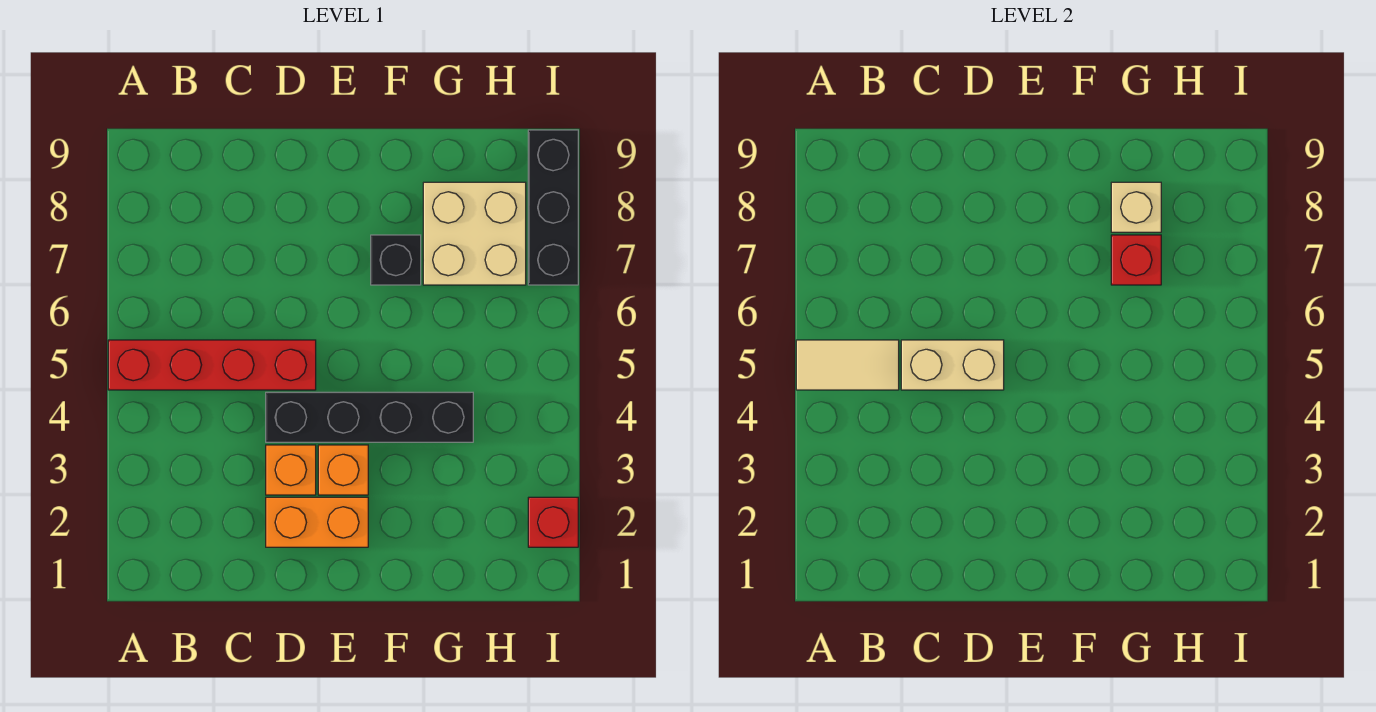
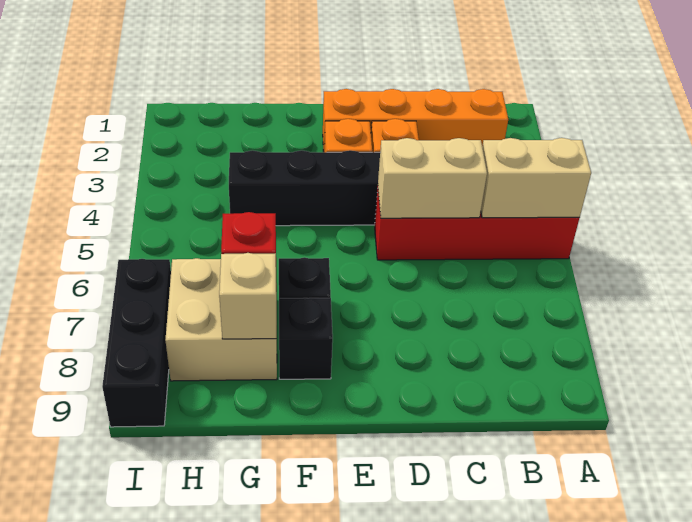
tan tile A5:B5 level 2 -> tan brick A5:B5 level 2
orange brick D2:E2 level 1 -> orange brick B2:E2 level 1
none -> black brick F8 level 1
red brick I2 level 1 -> none

